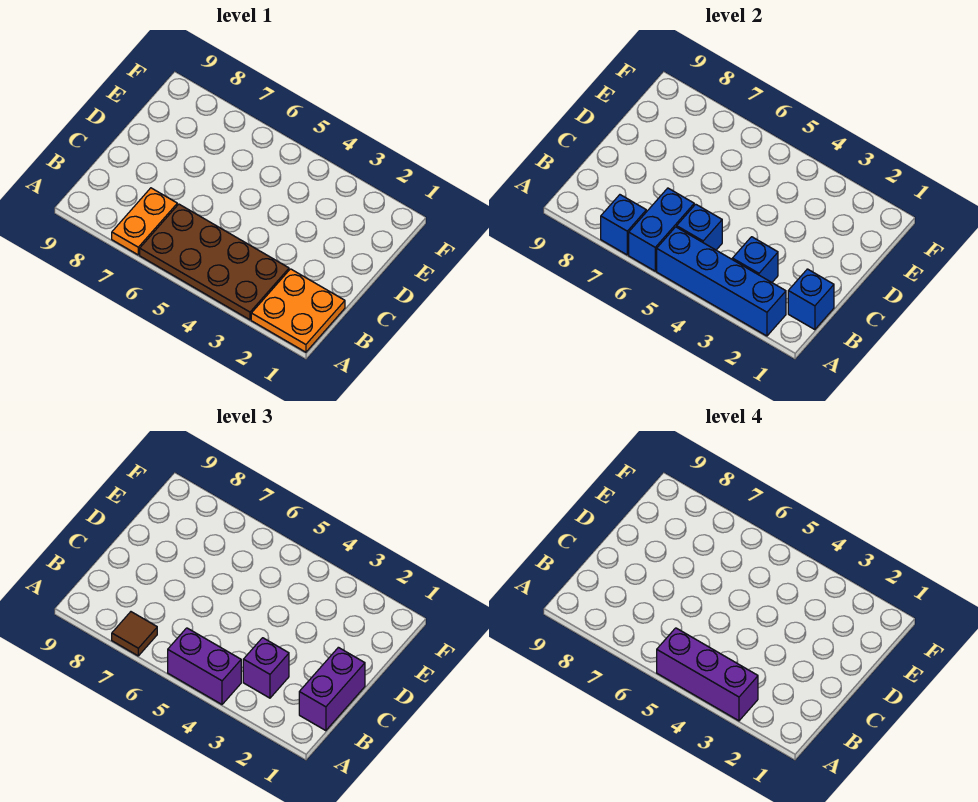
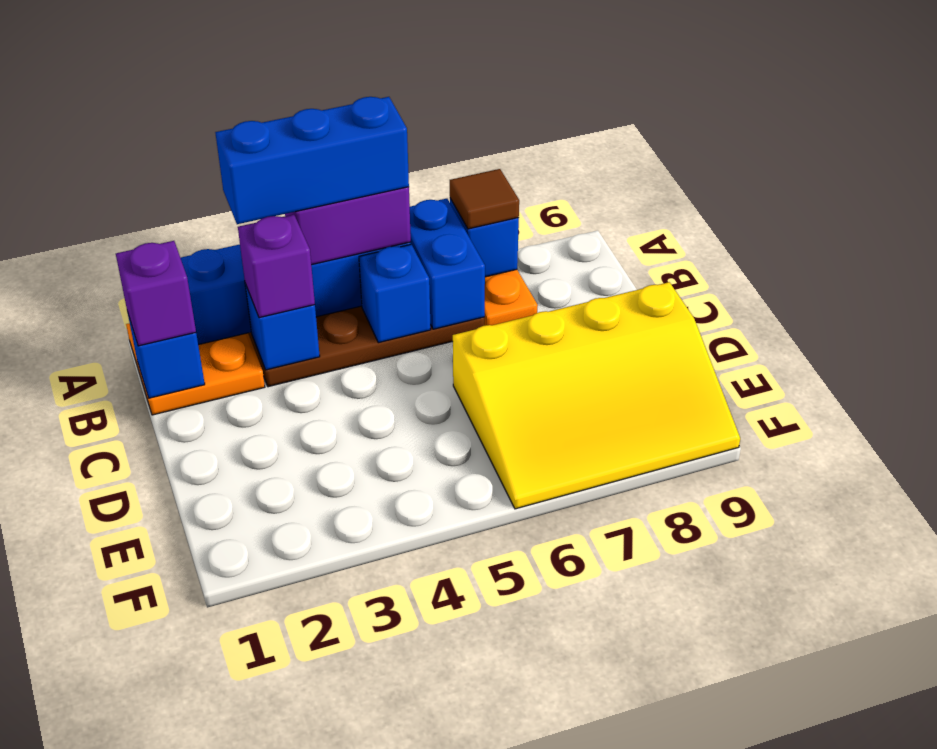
purple brick A3:A5 level 4 -> blue brick A3:A5 level 4
purple brick B1:C1 level 3 -> purple brick B1 level 3
none -> yellow slope D6:F9 level 1 top D

